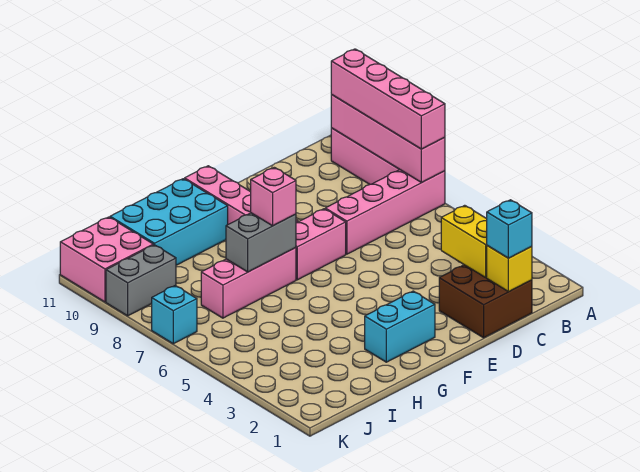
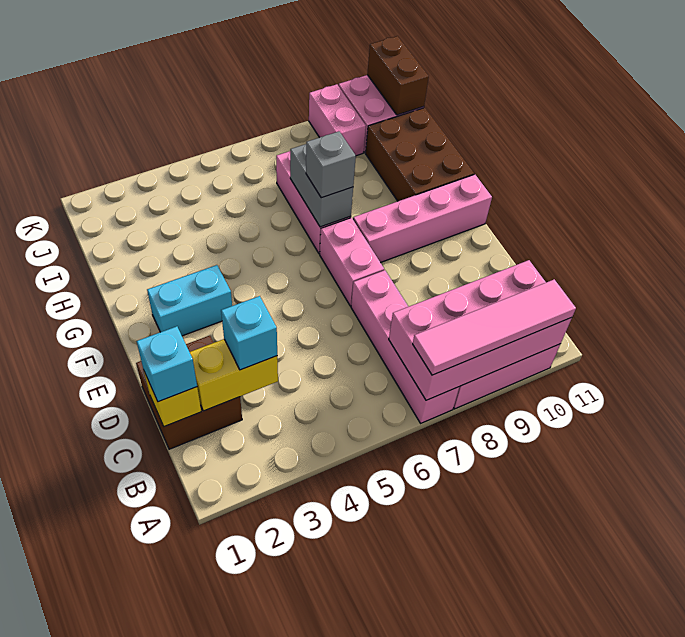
pink brick A7:A10 level 2 -> pink brick A7:B10 level 2
pink brick A7:A10 level 3 -> pink tile A7:A10 level 3
cyan brick F2:G2 level 1 -> cyan brick F2:F3 level 1
pink brick G7 level 3 -> grey brick G7 level 3
cyan brick G10:I11 level 1 -> brown brick G10:I11 level 1
grey brick J9:K9 level 1 -> pink brick J9:K9 level 1
none -> brown brick J11:K11 level 2
cyan brick K7 level 1 -> cyan brick C3 level 3

